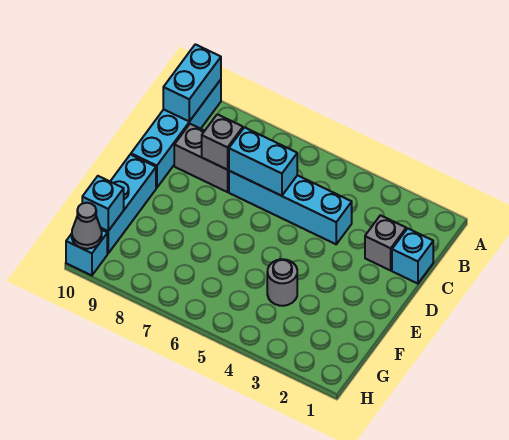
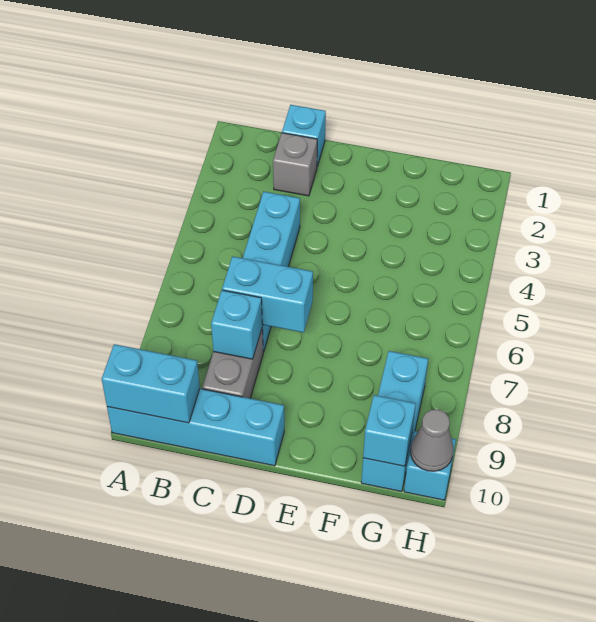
cyan brick C6:C7 level 2 -> cyan brick C7:D7 level 2
grey brick C8 level 2 -> cyan brick C8 level 2
cyan brick E10:G10 level 1 -> cyan brick G8:G10 level 1
grey round brick F4 level 1 -> none

